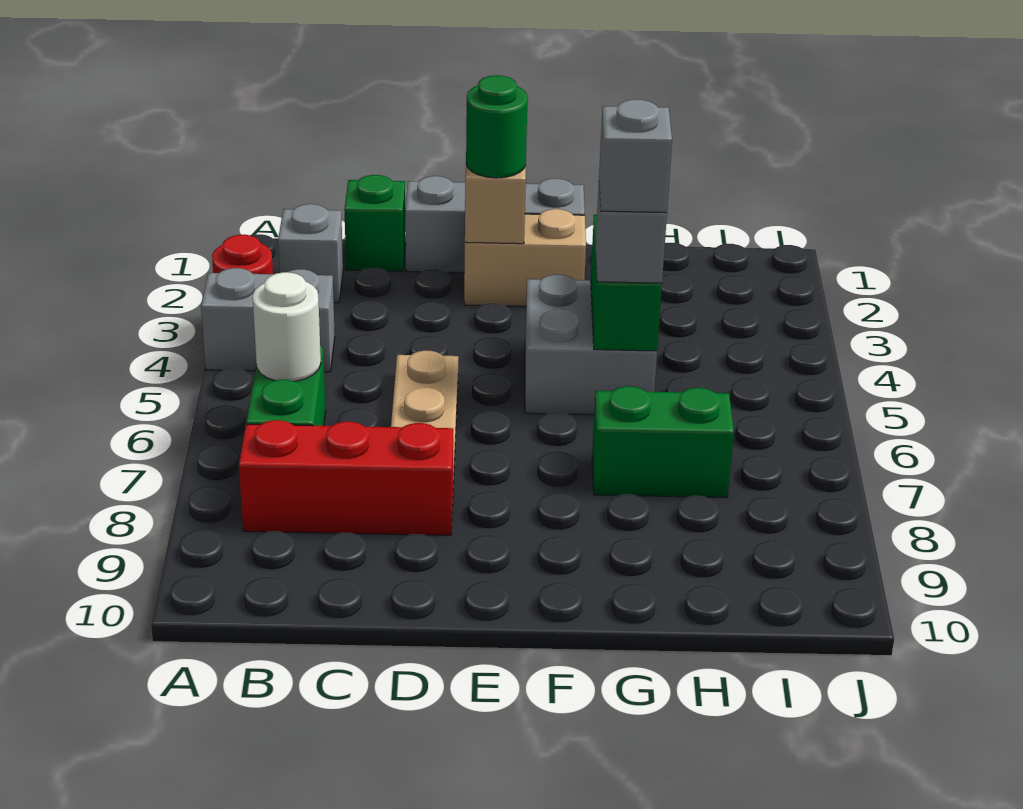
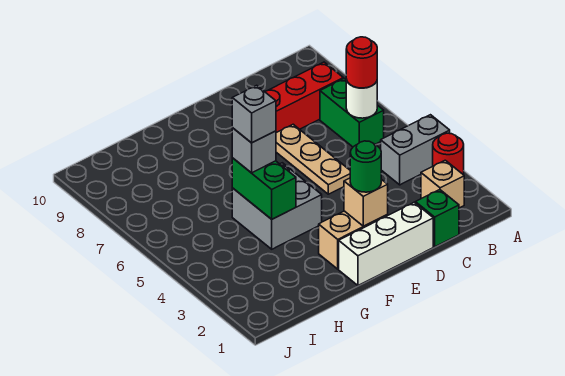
grey brick B2 level 1 -> tan brick B2 level 1
none -> red round brick B6 level 3
grey brick D1:F1 level 1 -> white brick D1:F1 level 1
green brick G7:H7 level 1 -> none

